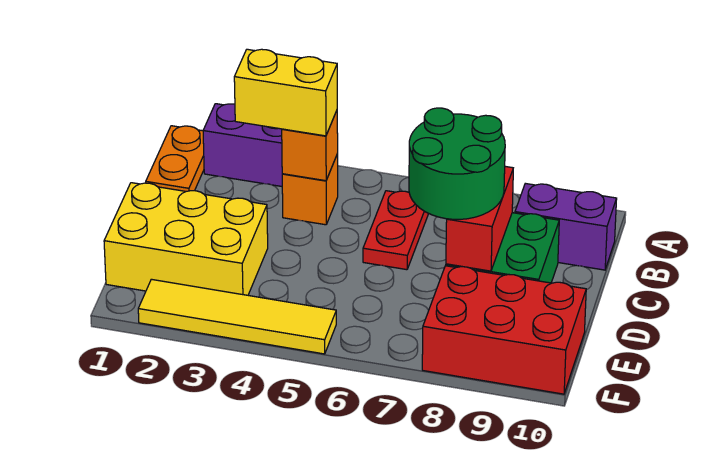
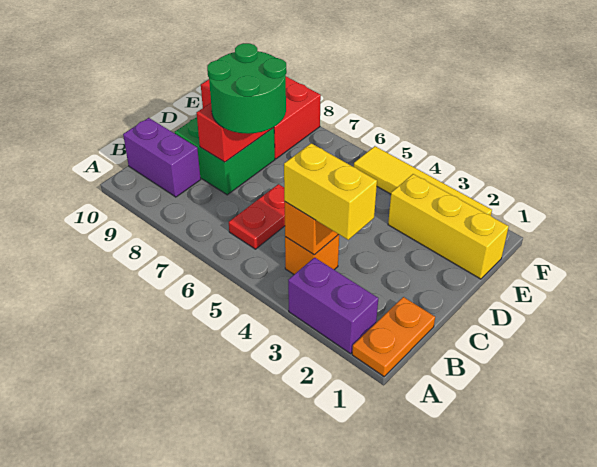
yellow brick D1:E3 level 1 -> yellow brick E1:E3 level 1

